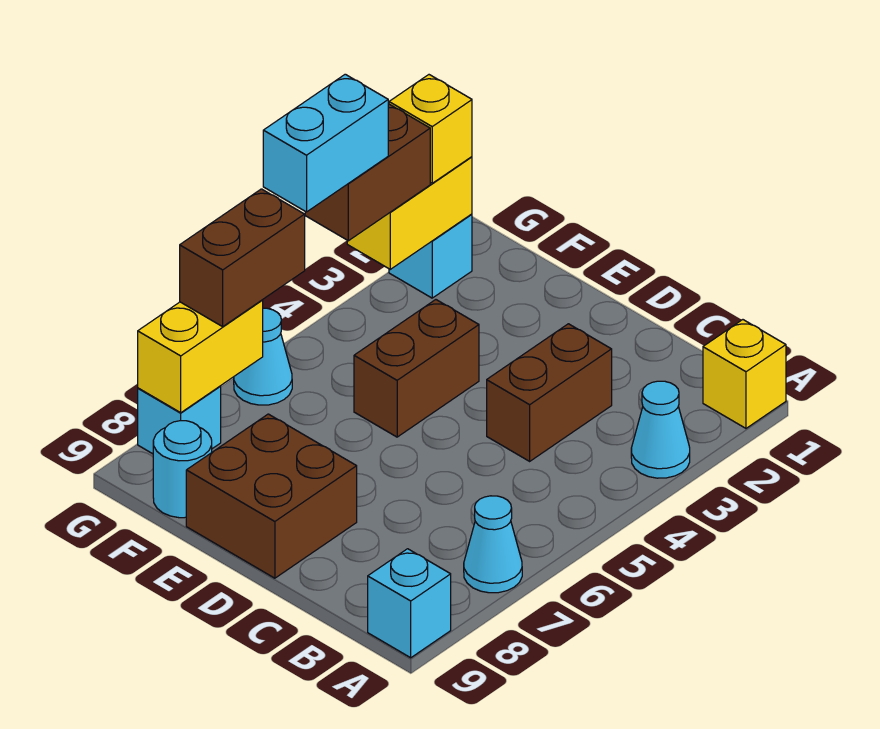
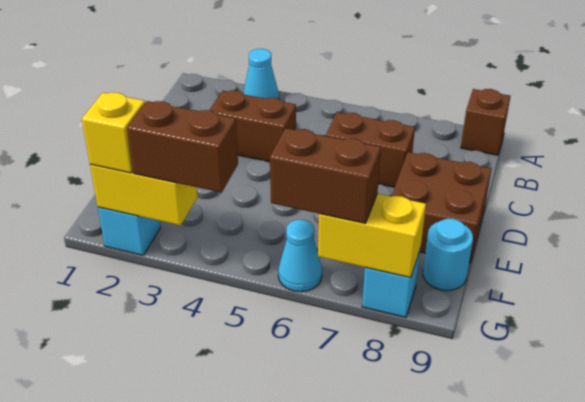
yellow brick A1 level 1 -> none
cyan cone A7 level 1 -> none
cyan brick A9 level 1 -> brown brick A9 level 1
brown brick E4:E5 level 1 -> brown brick C6:C7 level 1
cyan brick G4:G5 level 4 -> none

